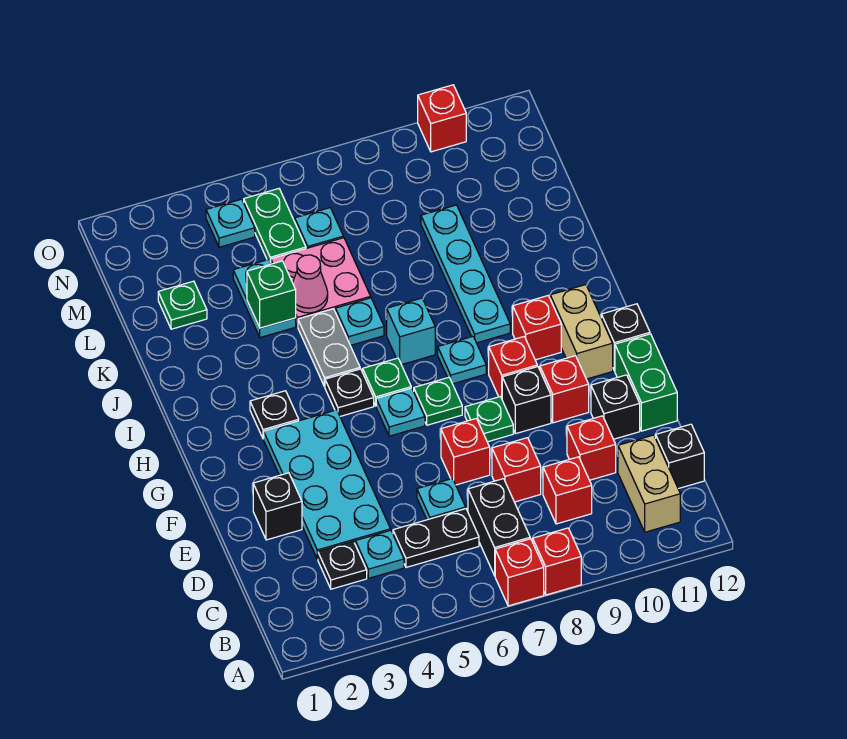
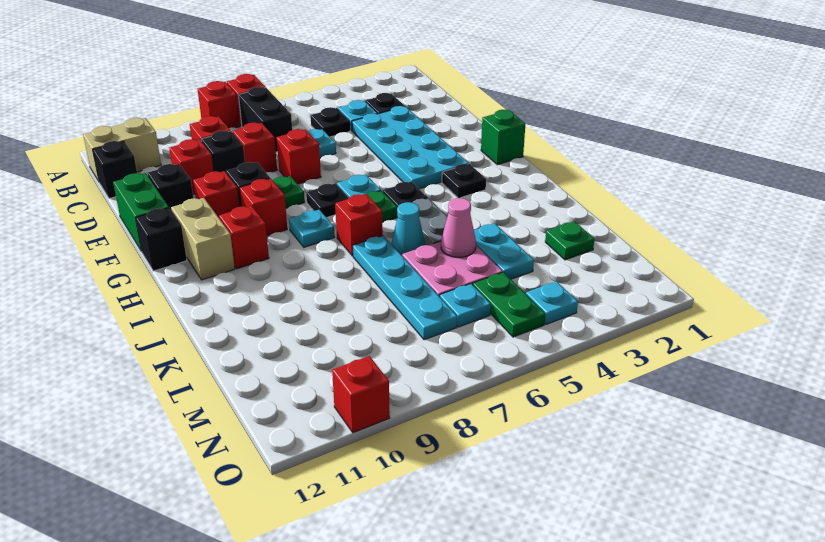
tan brick B11:C11 level 1 -> tan brick B11:B12 level 1
black plate C5:C6 level 1 -> black plate C5 level 1
black brick E2 level 1 -> black brick D9 level 1
green plate G7 level 1 -> black plate G7 level 1
cyan brick I7 level 1 -> red brick I7 level 1
cyan plate I9:L9 level 1 -> cyan plate J7:M7 level 1
cyan plate J6 level 1 -> cyan cone J6 level 1
green brick K4 level 2 -> green brick G1 level 1

